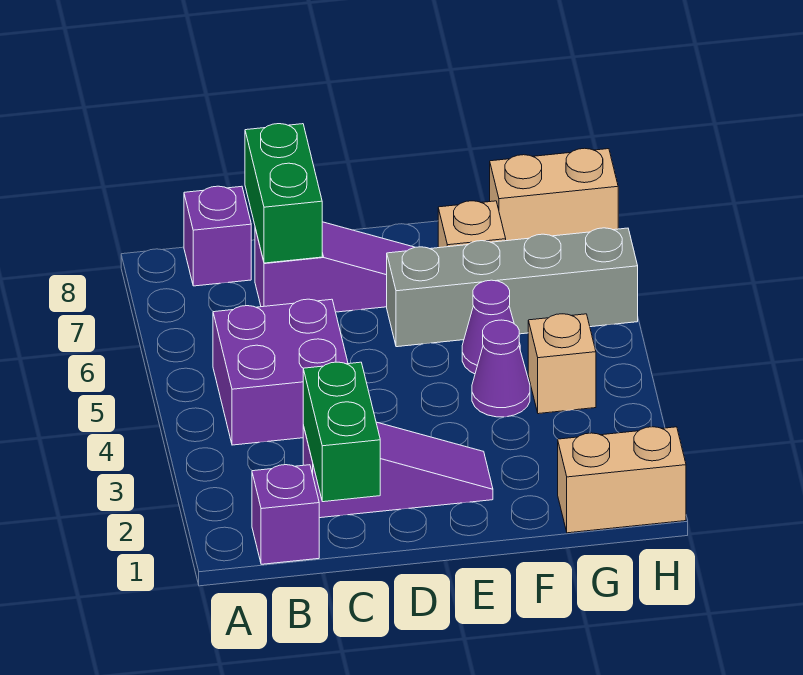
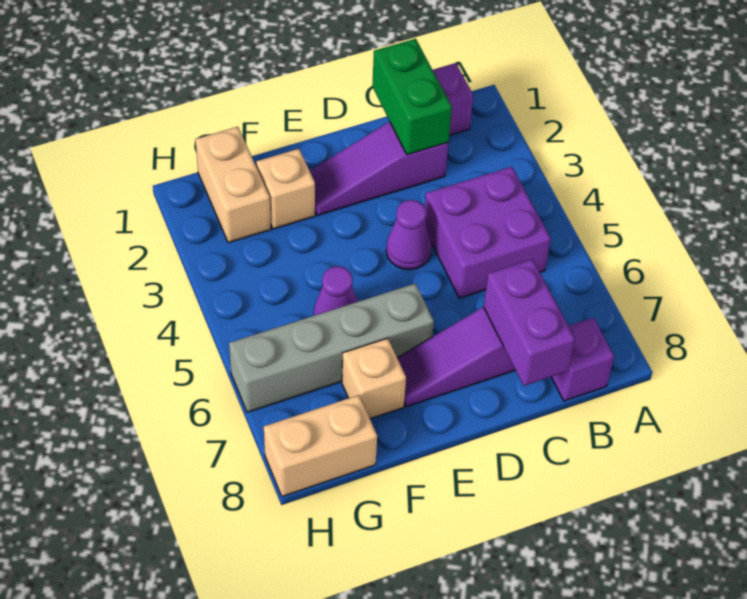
green brick C7:C8 level 2 -> purple brick C7:C8 level 2
purple cone F4 level 1 -> purple cone D4 level 1
tan brick G1:H1 level 1 -> tan brick G1:G2 level 1
tan brick G4 level 1 -> tan brick F2 level 1

